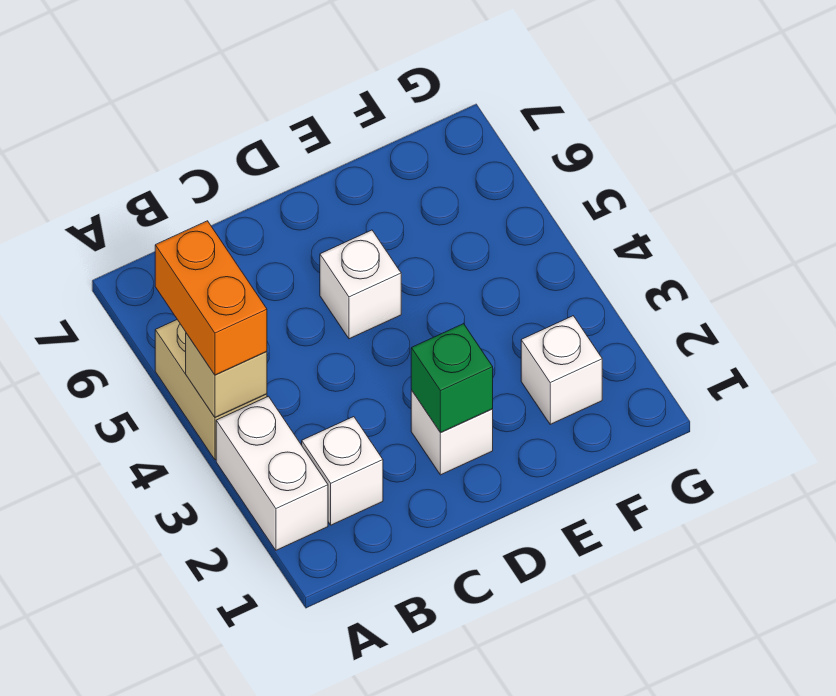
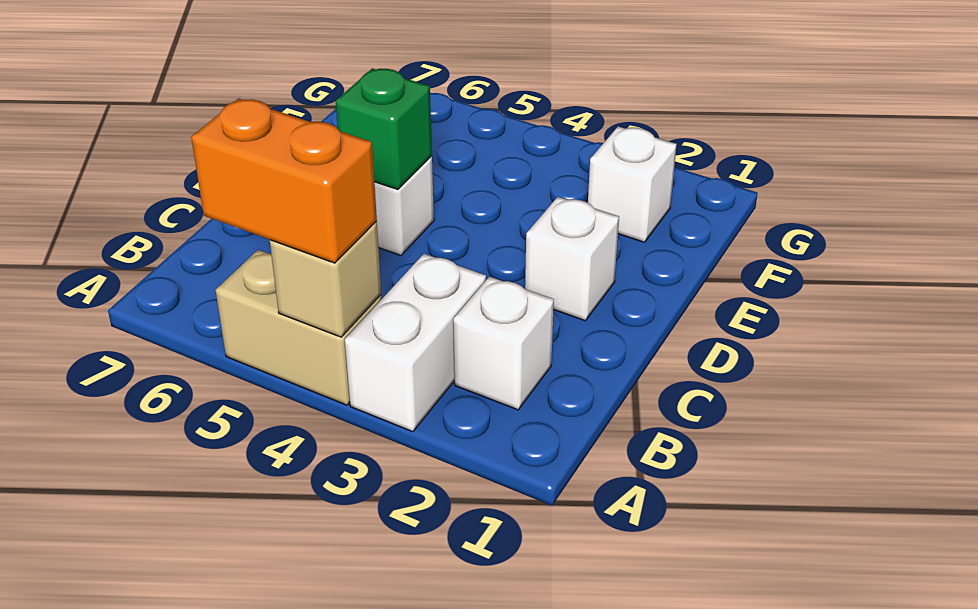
white brick A2:A3 level 1 -> white brick A3:B3 level 1
green brick D2 level 2 -> green brick D5 level 2

